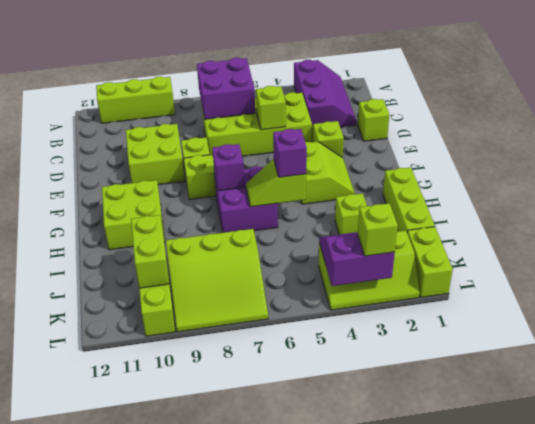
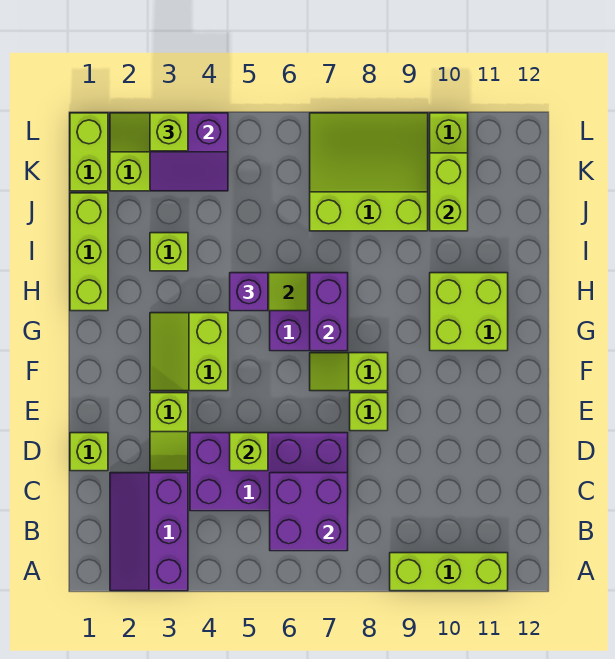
lime brick C4:D7 level 1 -> purple brick C4:D7 level 1
lime brick D9:E10 level 1 -> none
purple brick G7 level 2 -> purple brick G7:H7 level 2

